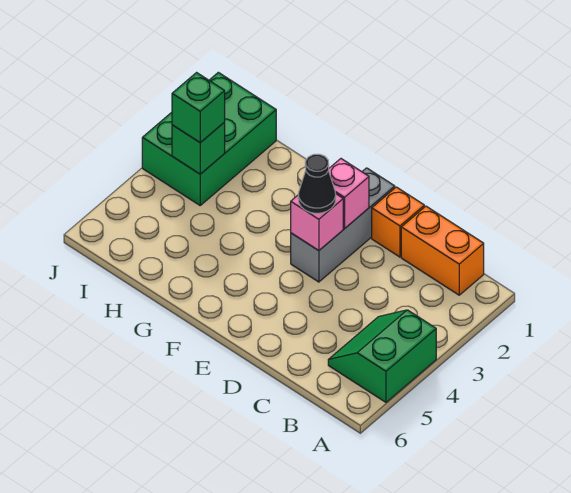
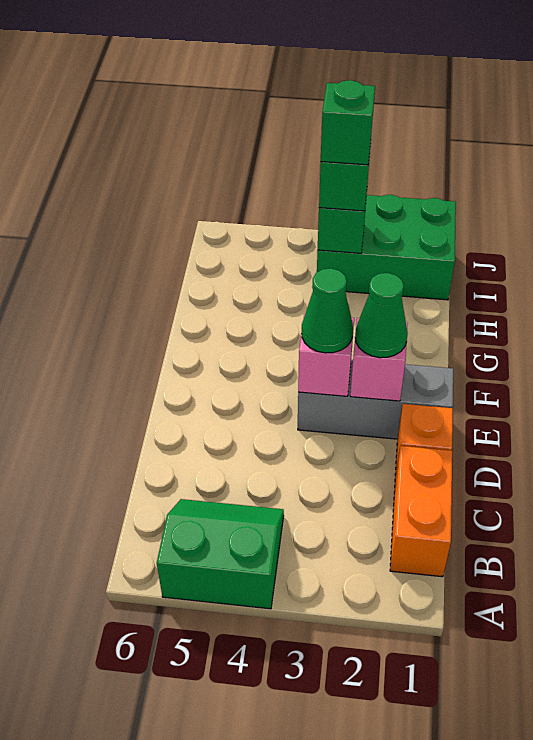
none -> green cone E2 level 3
black cone E3 level 3 -> green cone E3 level 3
none -> green brick I3 level 4

